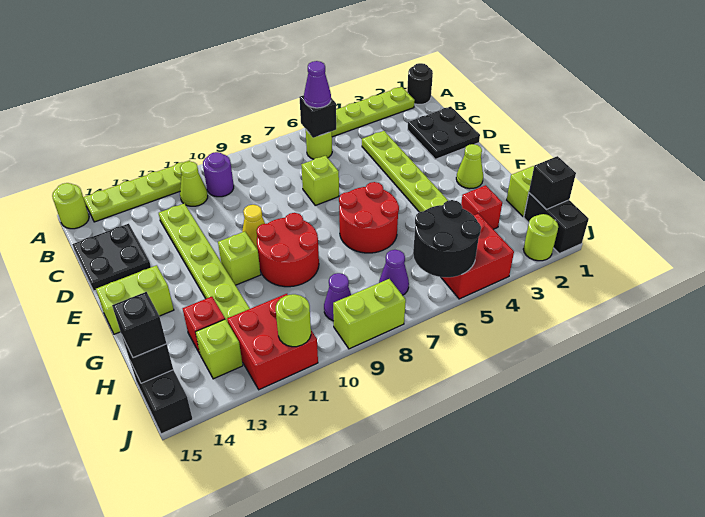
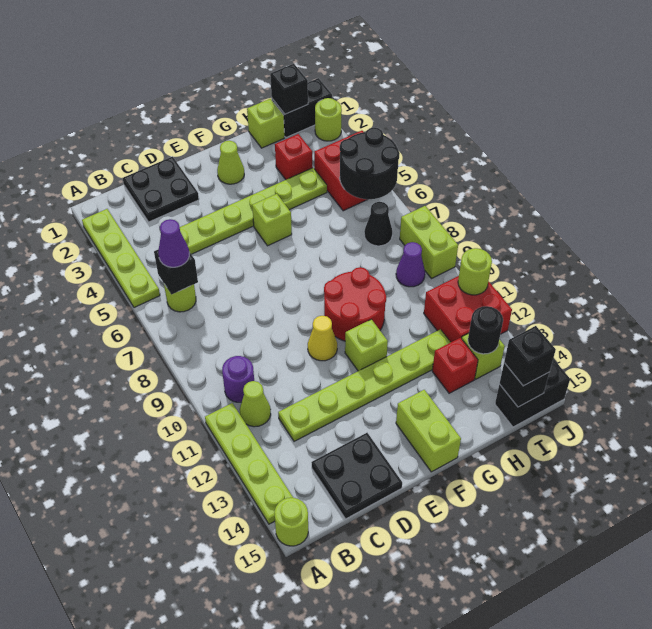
black round brick A1 level 1 -> black round brick I13 level 2
lime brick D7 level 1 -> lime brick F5 level 1
red round brick F6:G7 level 1 -> none
purple cone I7 level 1 -> black cone I7 level 1

